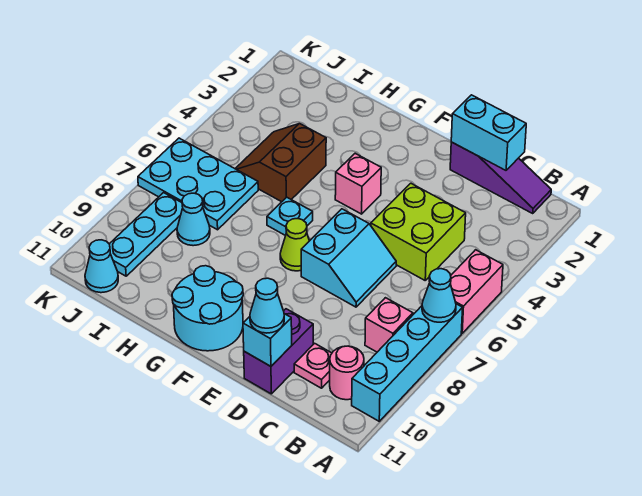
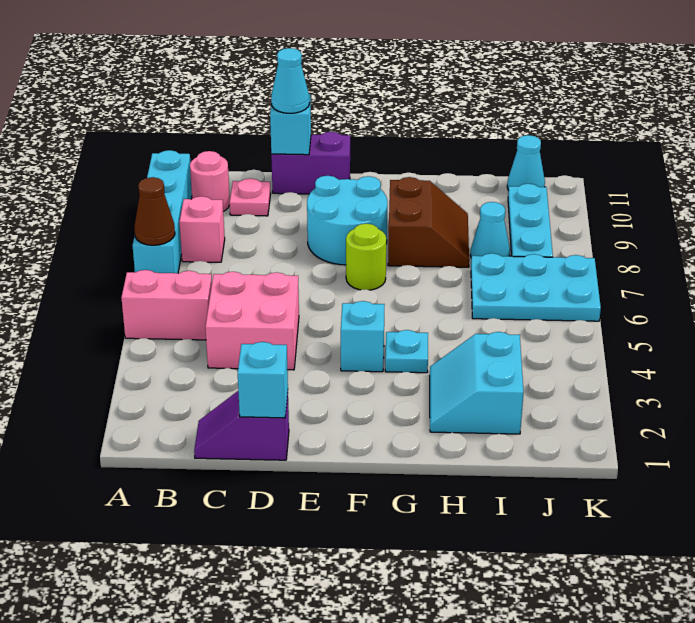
pink brick A5:A6 level 1 -> pink brick A5:B5 level 1
cyan cone A7 level 2 -> brown cone A7 level 2
purple slope B1:D1 level 1 top D -> purple slope C1:D1 level 1 top D
cyan brick C1:D1 level 2 -> cyan brick D1 level 2
lime brick C4:D5 level 1 -> pink brick C4:D5 level 1
cyan slope D6:E7 level 1 top E -> cyan slope H2:I3 level 1 top I
purple brick D10:D11 level 1 -> purple brick D11:E11 level 1
pink brick F4 level 1 -> cyan brick F4 level 1
lime cone F7 level 1 -> lime round brick F7 level 1
cyan round brick F10:G11 level 1 -> cyan round brick E8:F9 level 1
cyan plate G6 level 1 -> cyan plate G4 level 1
brown slope H4:I5 level 1 top H -> brown slope G8:H9 level 1 top G

